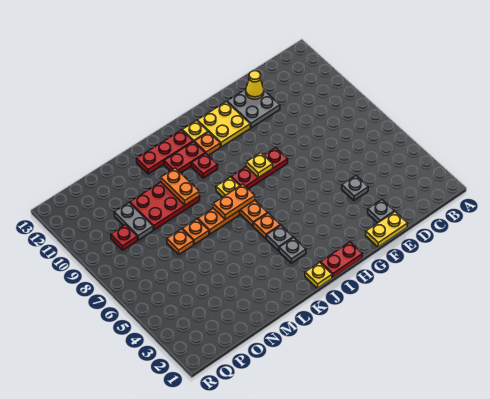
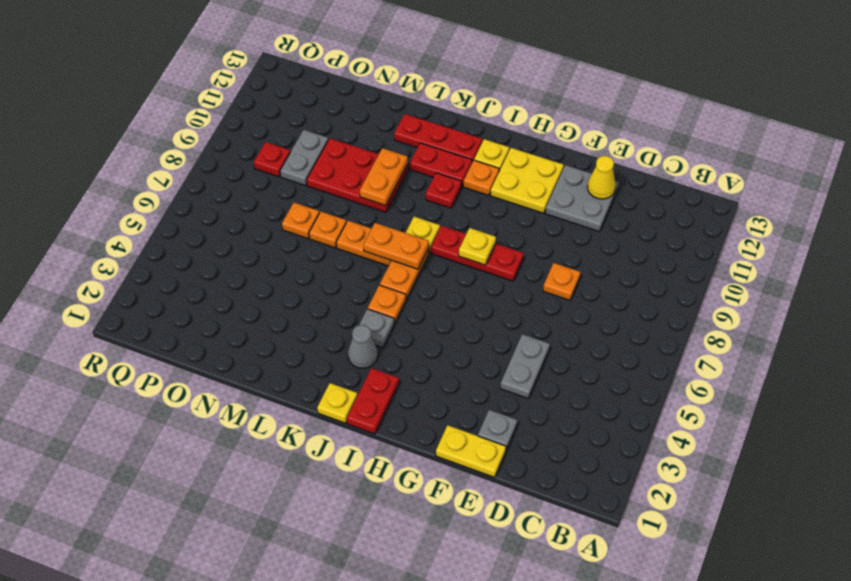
grey plate E4 level 1 -> grey plate E4:E5 level 1
none -> orange plate E8 level 1
red plate H1:I1 level 1 -> red plate I1:I2 level 1
grey plate J3 level 1 -> grey cone J3 level 1

